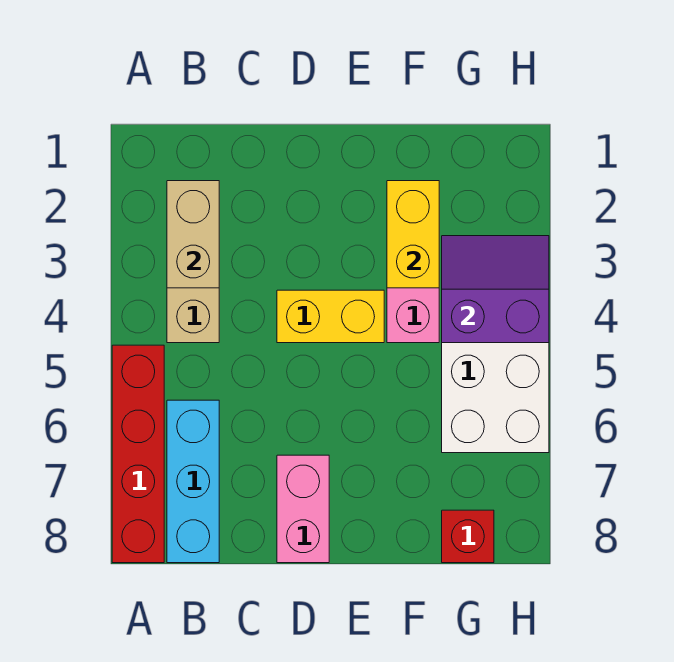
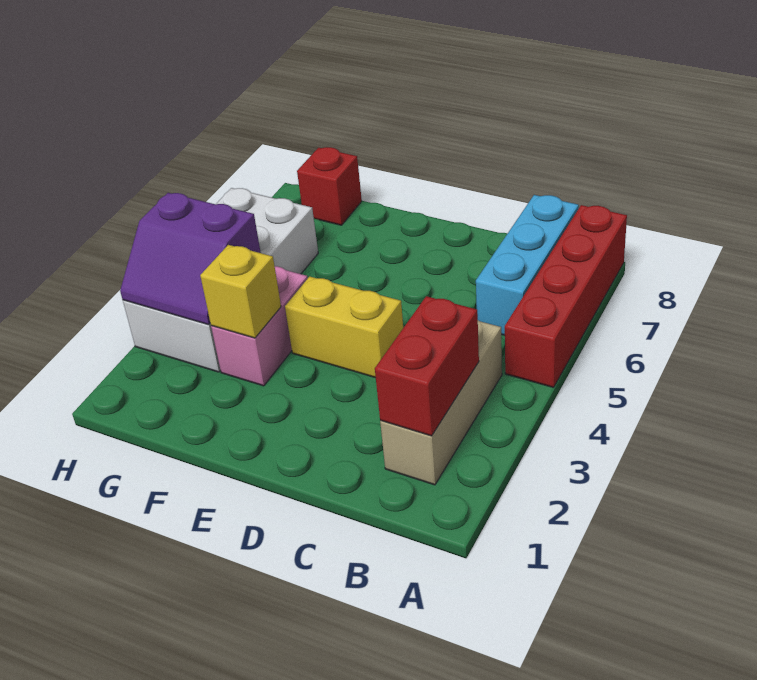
tan brick B2:B3 level 2 -> red brick B2:B3 level 2
pink brick D7:D8 level 1 -> none
yellow brick F2:F3 level 2 -> yellow brick F3 level 2

